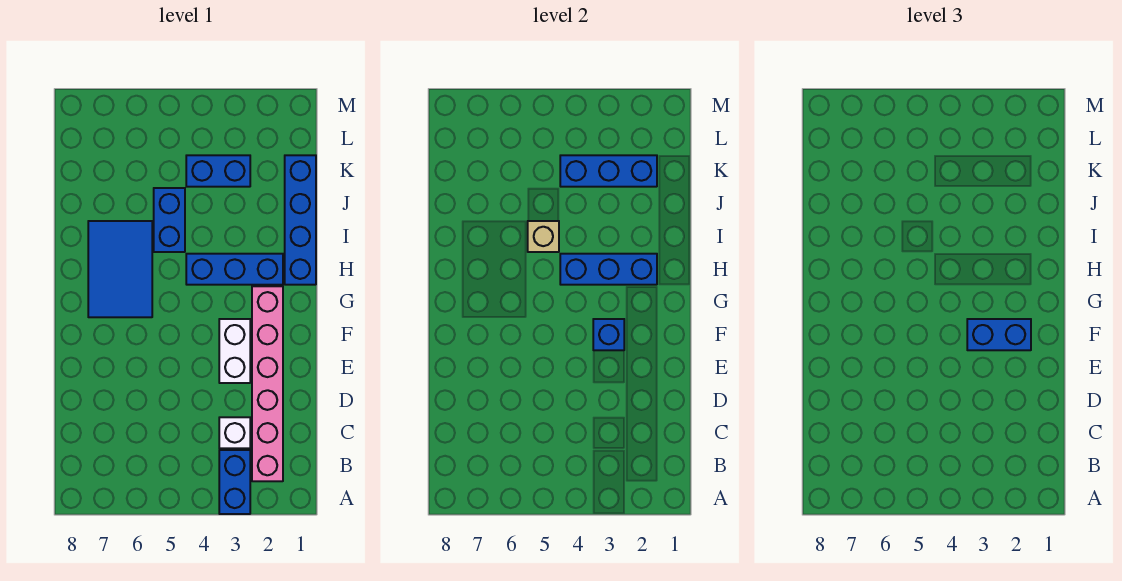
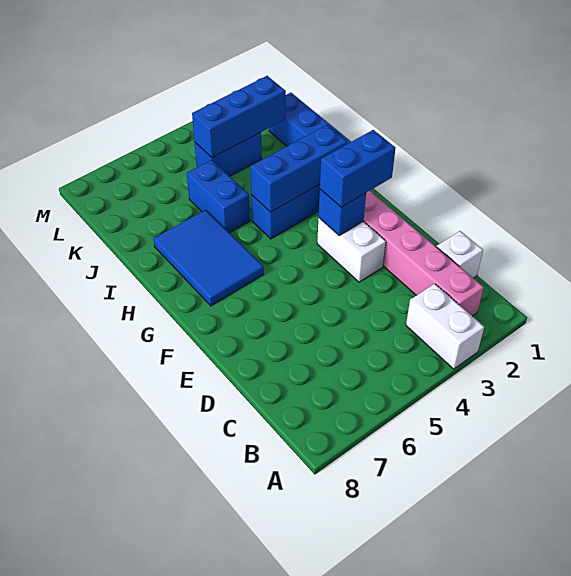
blue brick A3:B3 level 1 -> white brick A3:B3 level 1
white brick C3 level 1 -> white brick C1 level 1
tan brick I5 level 2 -> none

